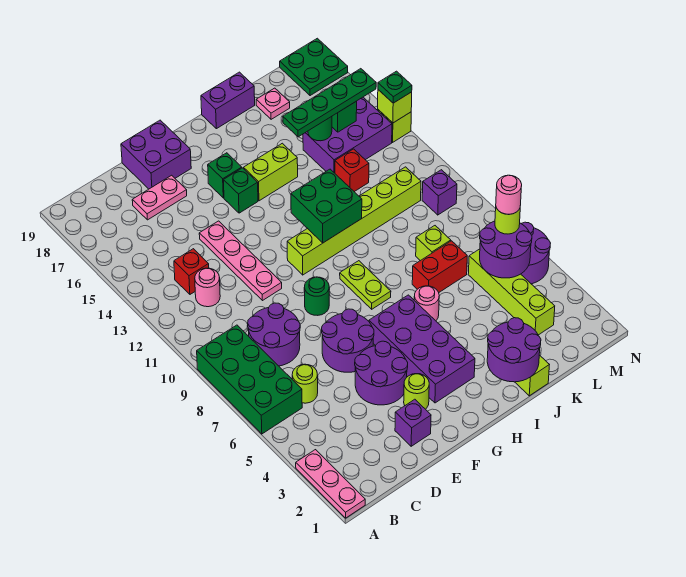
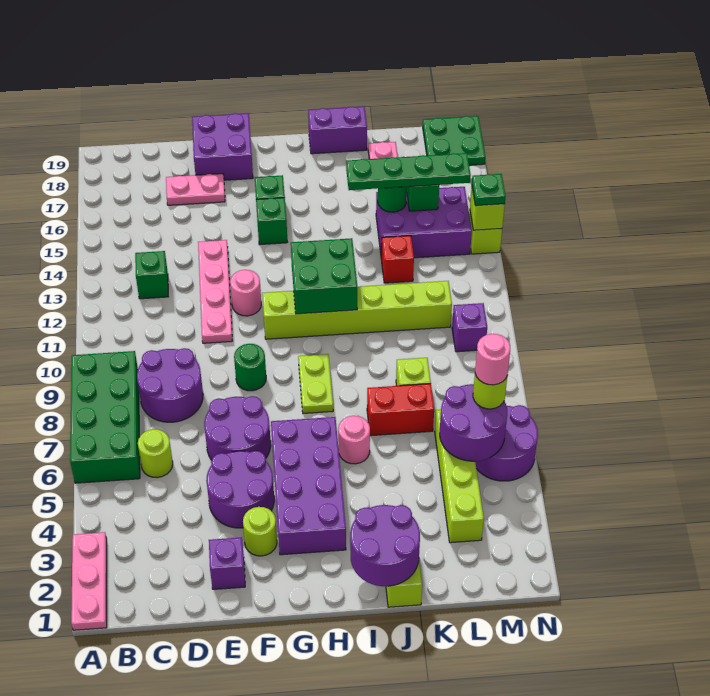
pink round brick C12 level 1 -> pink round brick F12 level 1
red brick C13 level 1 -> green brick C13 level 1
lime brick H15:I15 level 1 -> none

